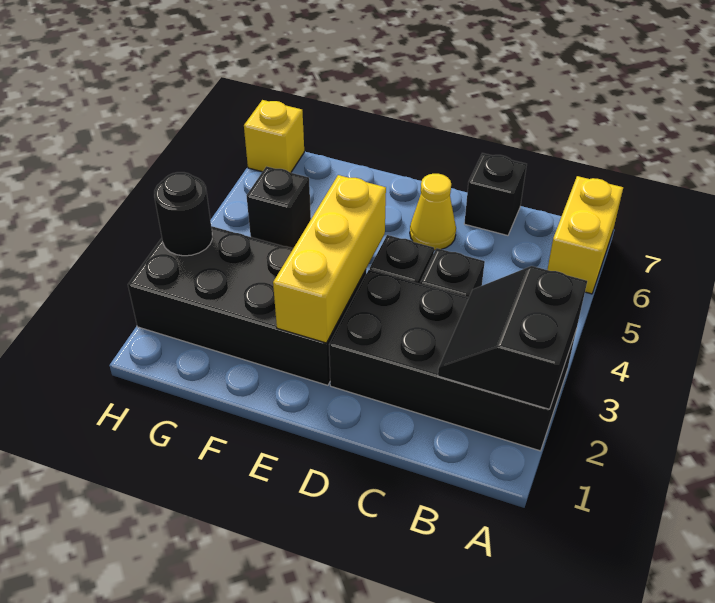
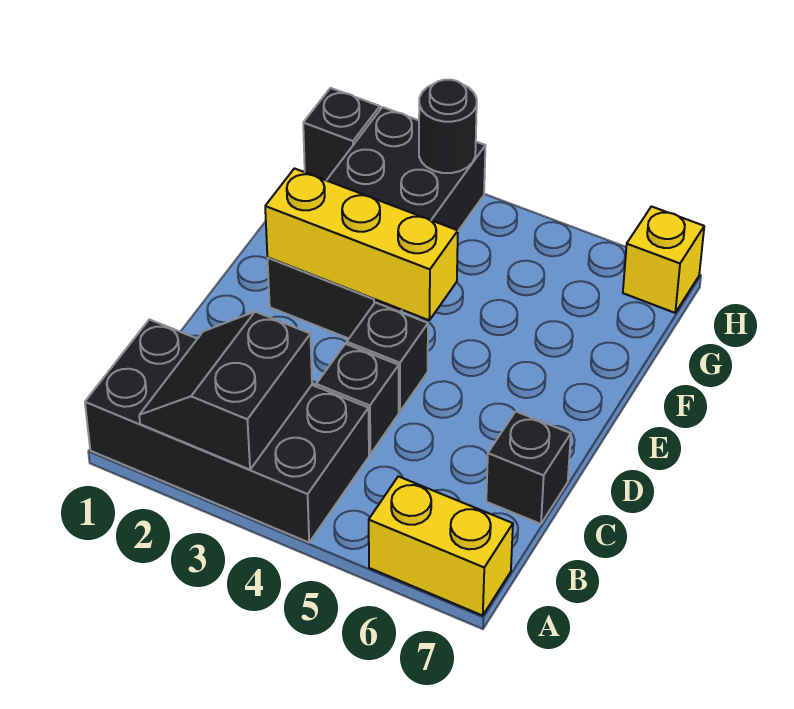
black brick A2:D3 level 1 -> black brick A1:B4 level 1
black slope A2:B3 level 2 top A -> black slope A2:B3 level 2 top 3
yellow cone D6 level 1 -> none
black brick G5 level 1 -> black brick H1 level 1

